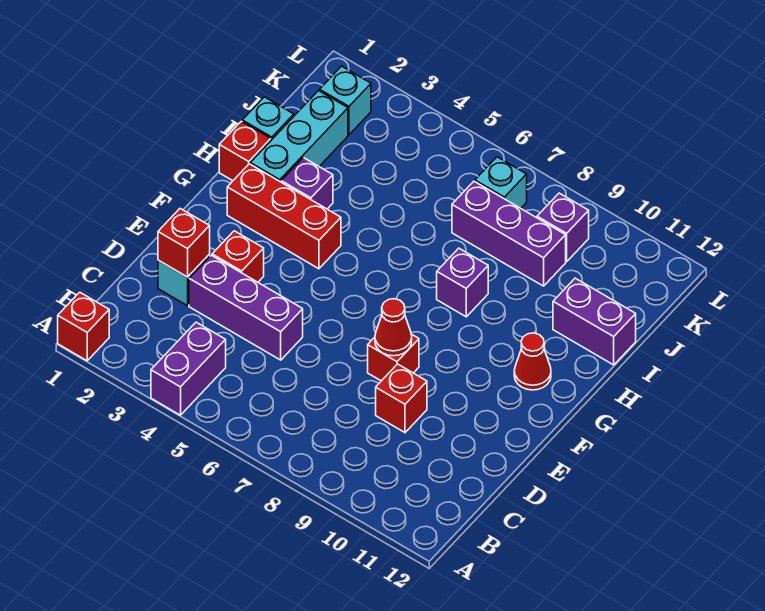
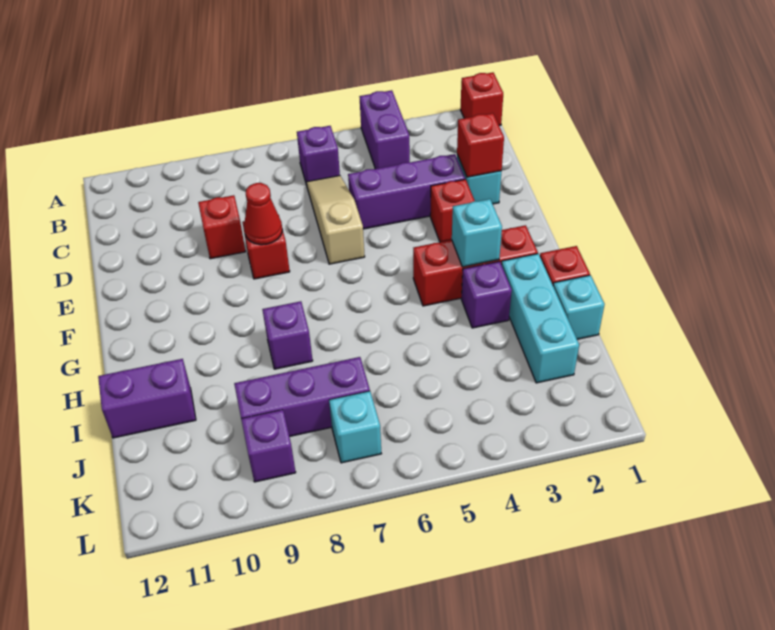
none -> purple brick B6 level 1
none -> tan slope C6:E6 level 1 top E
red cone G11 level 1 -> none
cyan brick K2 level 1 -> cyan brick G3 level 2

